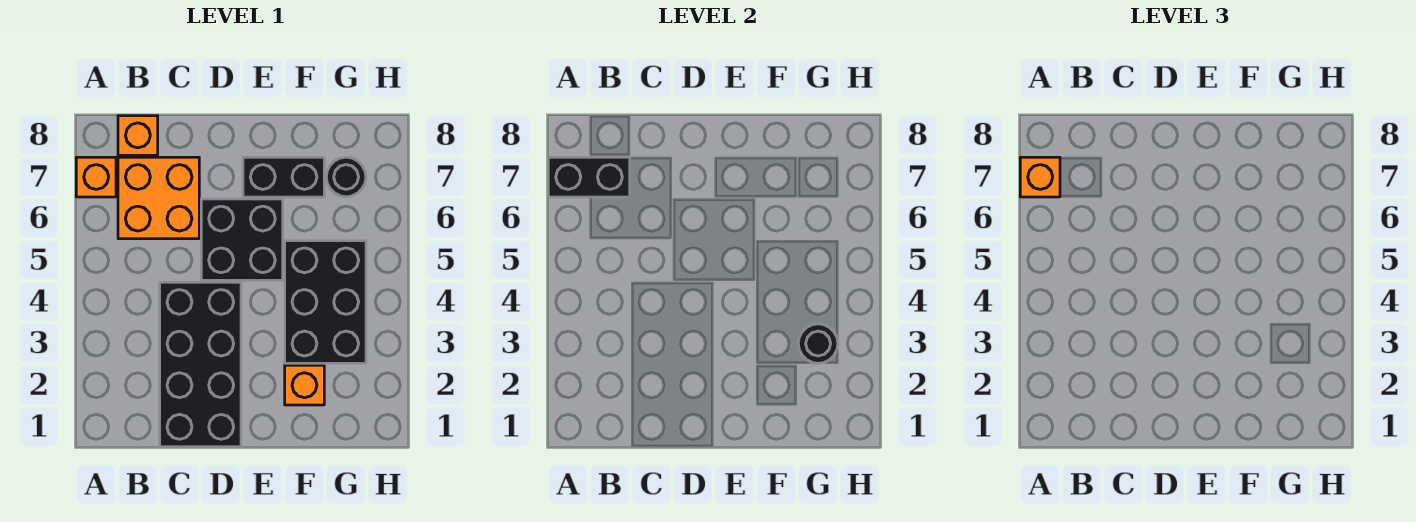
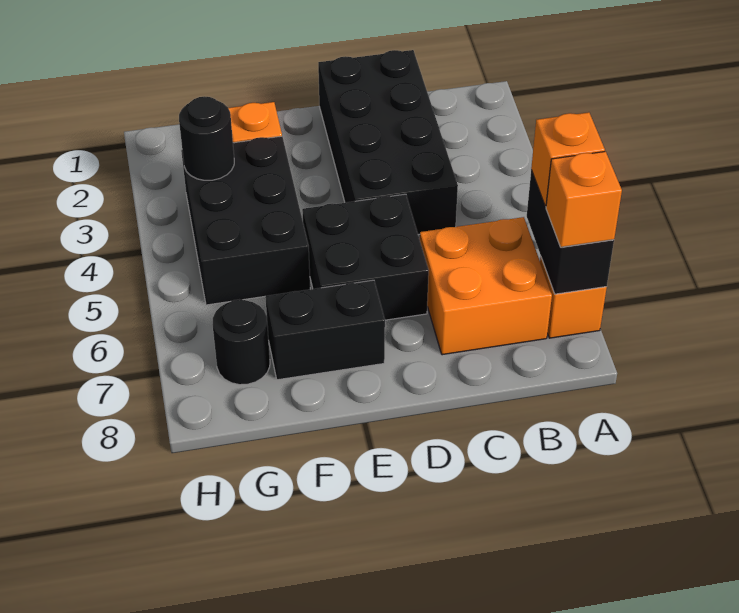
black brick A7:B7 level 2 -> black brick A6:A7 level 2
orange brick B8 level 1 -> orange brick A6 level 3

